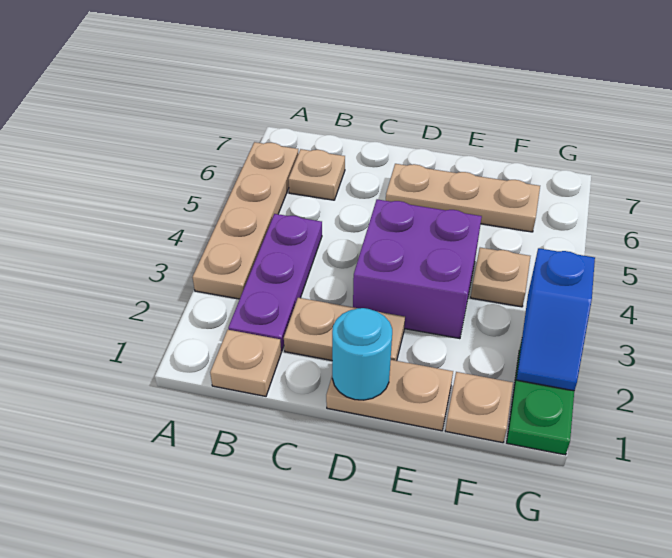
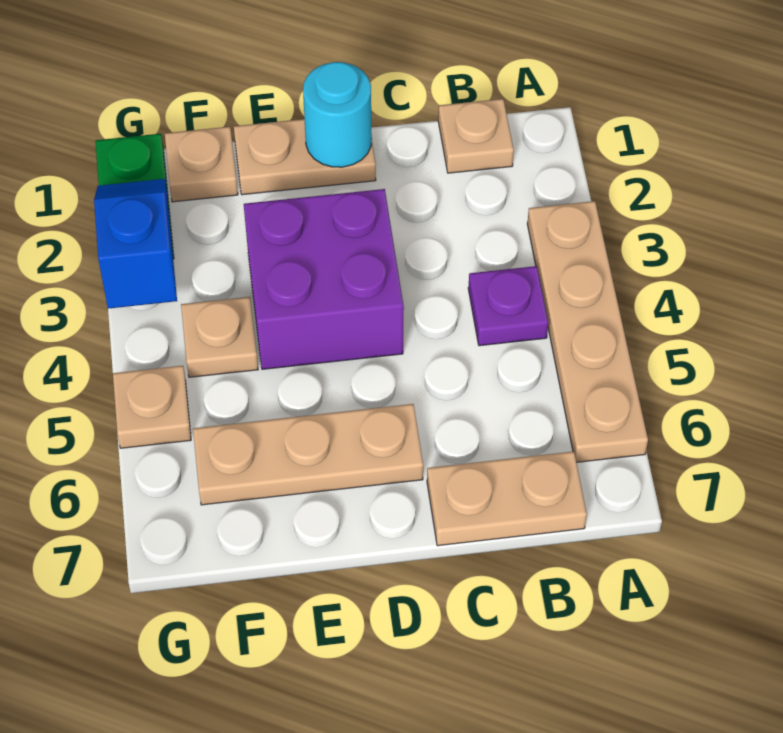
purple plate B2:B4 level 1 -> purple plate B4 level 1
tan plate B6 level 1 -> tan plate G5 level 1
tan plate C2:D2 level 1 -> tan plate B7:C7 level 1

